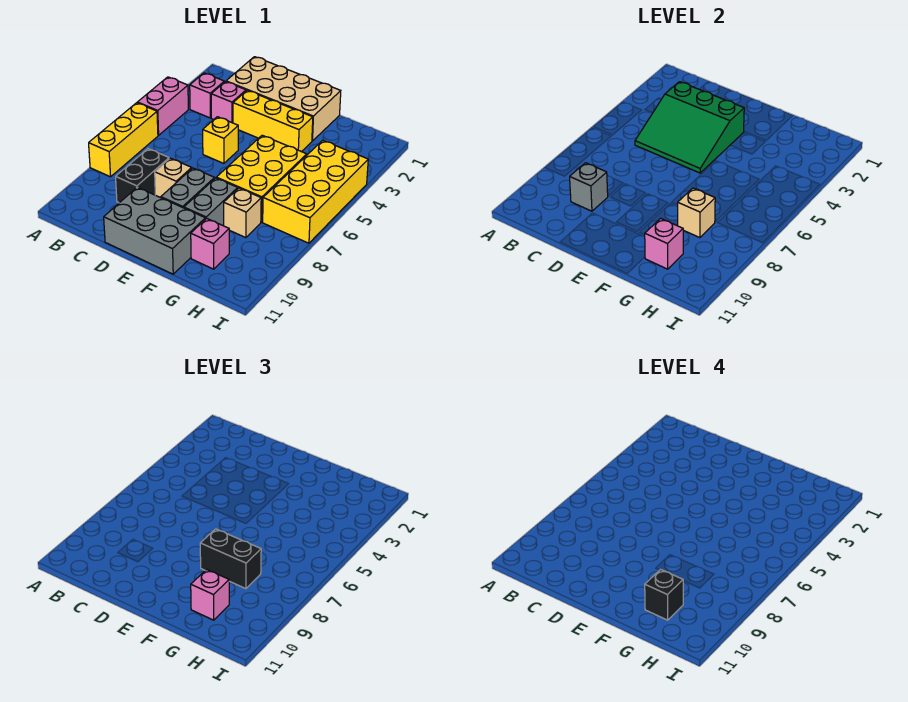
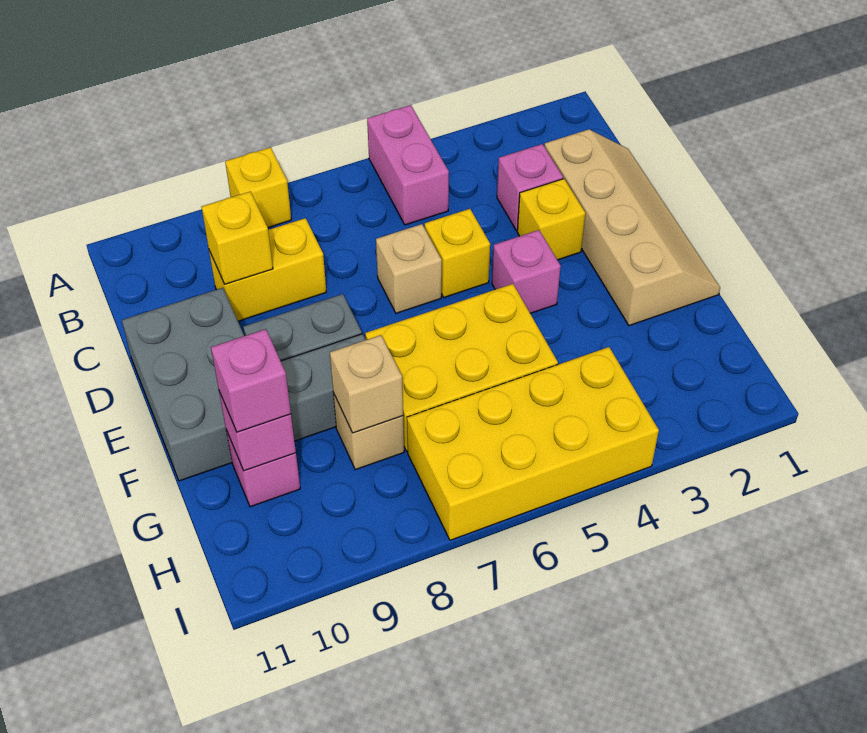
pink brick A4:A5 level 1 -> pink brick A5:B5 level 1
yellow brick A6:A8 level 1 -> yellow brick A8 level 1
pink brick B3 level 1 -> pink brick E4 level 1
tan brick C1:F2 level 1 -> tan slope C1:F2 level 1 top 2
green slope C3:E5 level 2 top 3 -> none
black brick C8:C9 level 1 -> yellow brick C8:C9 level 1
grey brick C9 level 2 -> yellow brick C9 level 2
yellow brick D3:F3 level 1 -> yellow brick D3 level 1
tan brick D8 level 1 -> tan brick D6 level 1
black brick F8:G8 level 3 -> none
black brick G10 level 4 -> none

